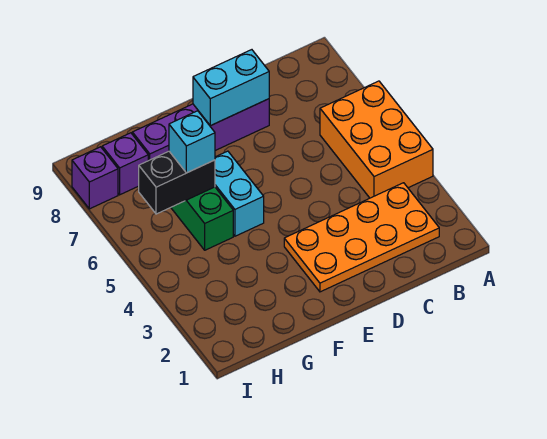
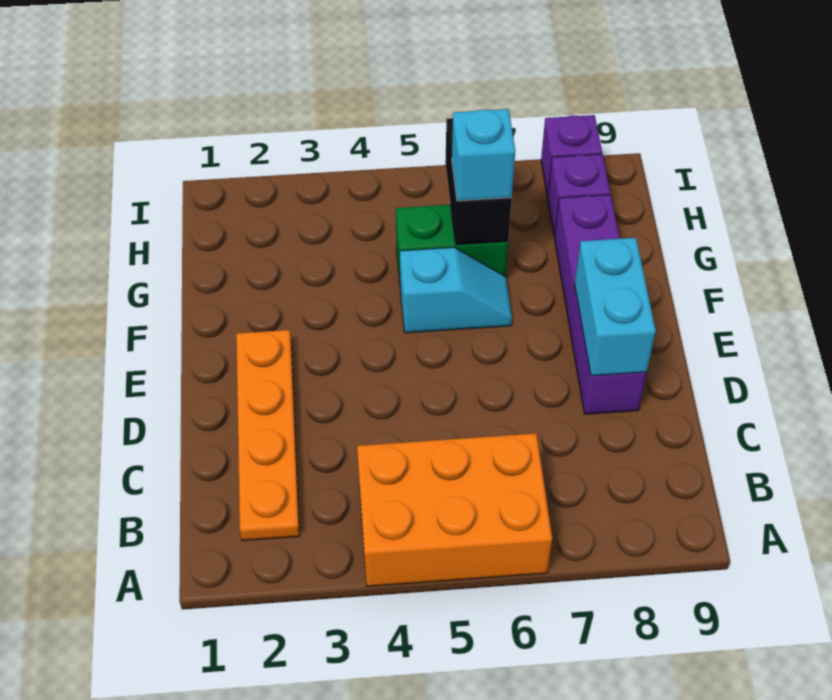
orange plate B2:E3 level 1 -> orange plate B2:E2 level 1
cyan brick F5:F6 level 1 -> cyan slope F5:F6 level 1 top 5

